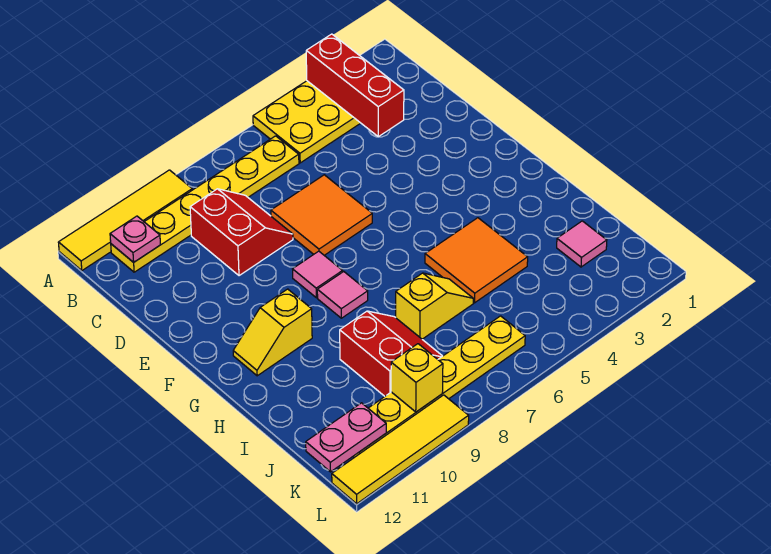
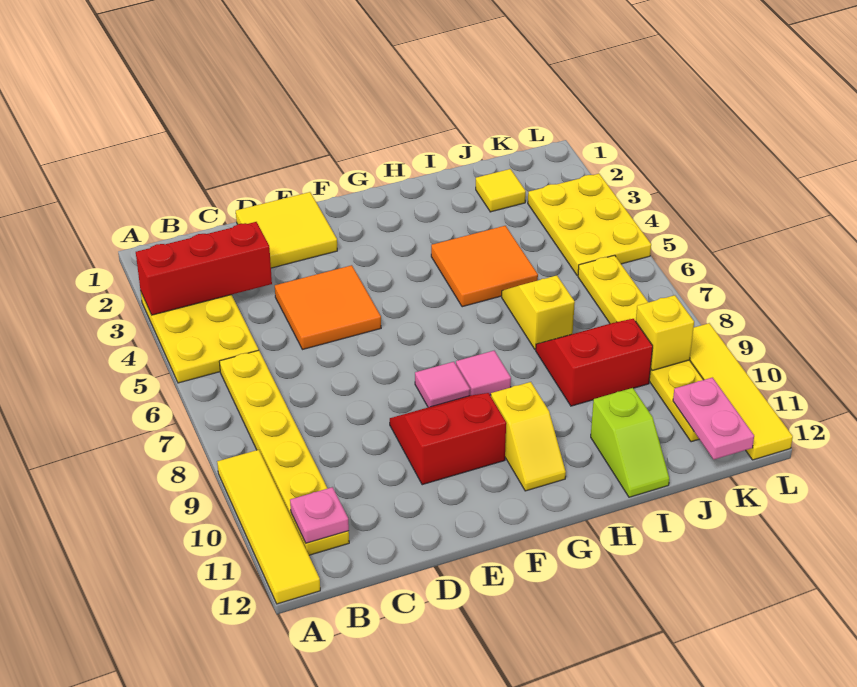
red slope C8:D9 level 1 top 9 -> red slope E9:F10 level 1 top 10
none -> yellow tile D1:E2 level 1
orange tile D6:E7 level 1 -> orange tile D4:E5 level 1
none -> lime slope I11:I12 level 1 top 11
pink tile J2 level 1 -> yellow tile J2 level 1
none -> yellow plate K3:L5 level 1

